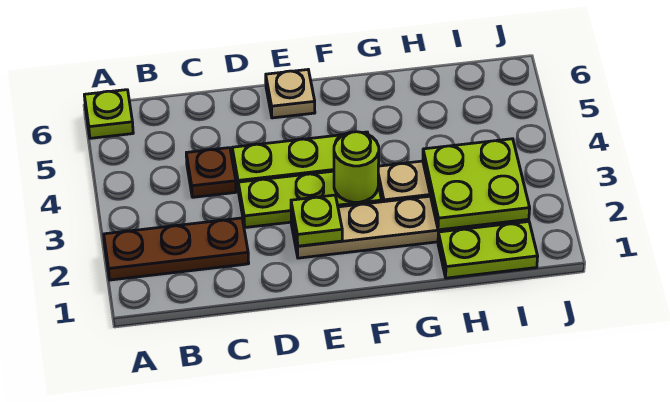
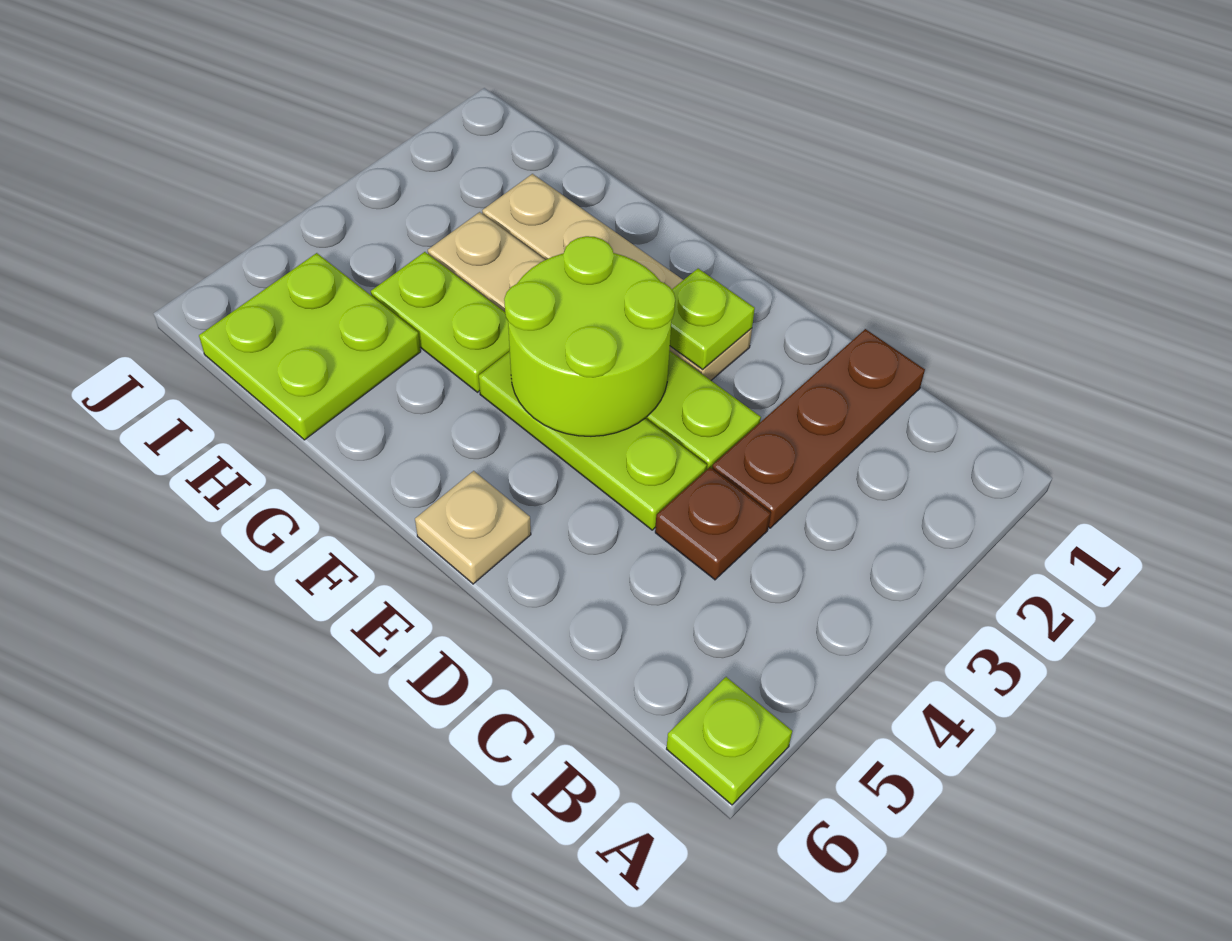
brown plate A2:C2 level 1 -> brown plate C1:C3 level 1
lime round brick F3 level 2 -> lime round brick E3:F4 level 2
lime plate H1:I1 level 1 -> lime plate G4:H4 level 1
lime plate H2:I3 level 2 -> lime plate H5:I6 level 1

